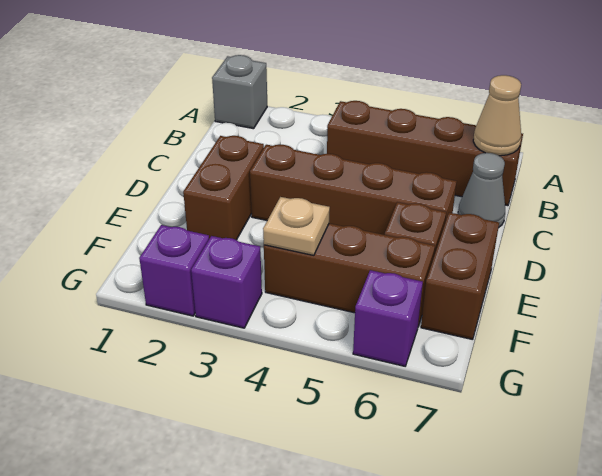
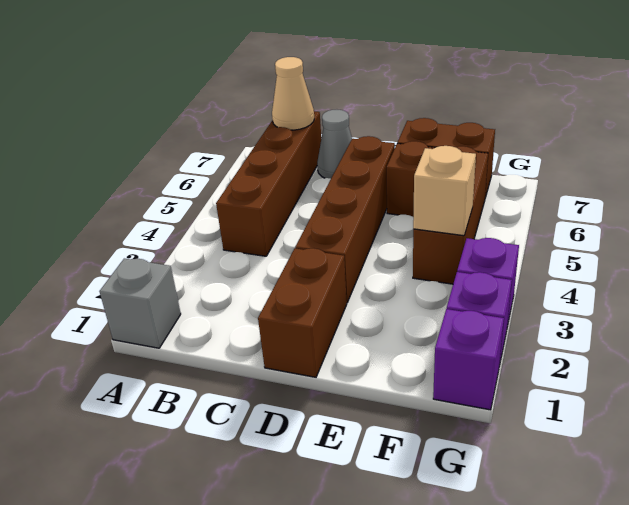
brown brick D2:E2 level 1 -> brown brick D1:D2 level 1
tan plate F4 level 2 -> tan brick F4 level 2
purple brick G6 level 1 -> purple brick G1 level 1

